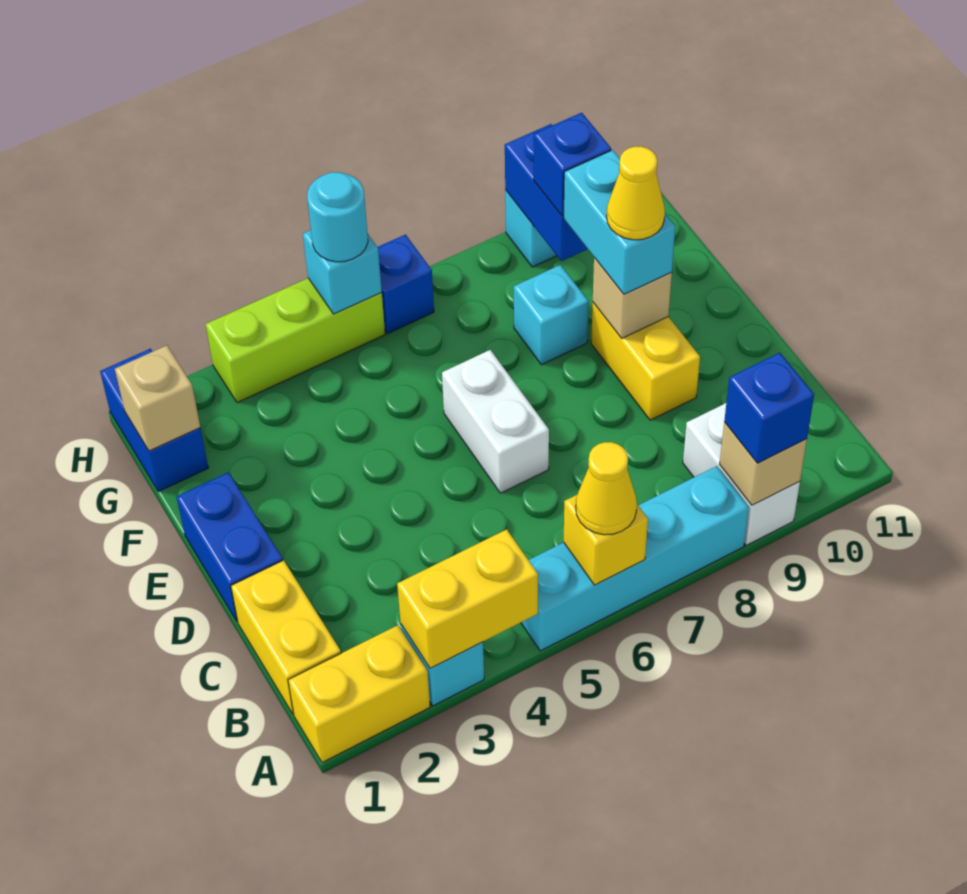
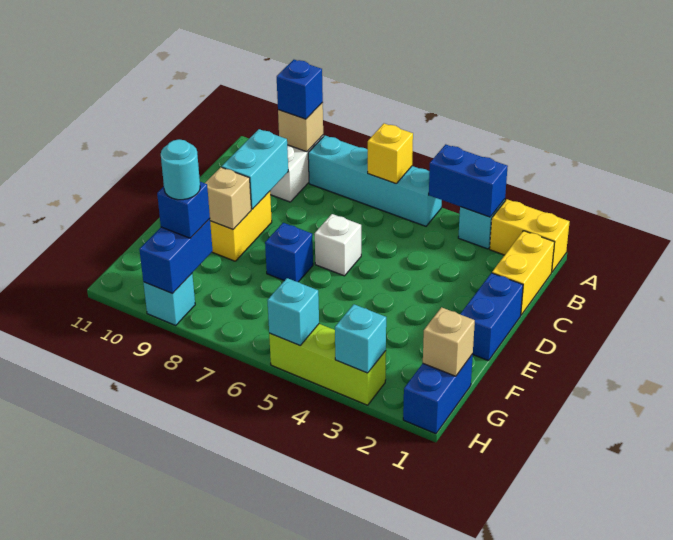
yellow brick A3:A4 level 2 -> blue brick A3:A4 level 2
yellow cone A6 level 3 -> none
white brick D6:E6 level 1 -> white brick D6 level 1
cyan brick E9:F9 level 3 -> cyan brick C9:D9 level 2
yellow cone E9 level 4 -> none
cyan brick F8 level 1 -> cyan brick H3 level 2
cyan round brick H5 level 3 -> cyan round brick G9 level 4
blue brick H6 level 1 -> blue brick E7 level 1

